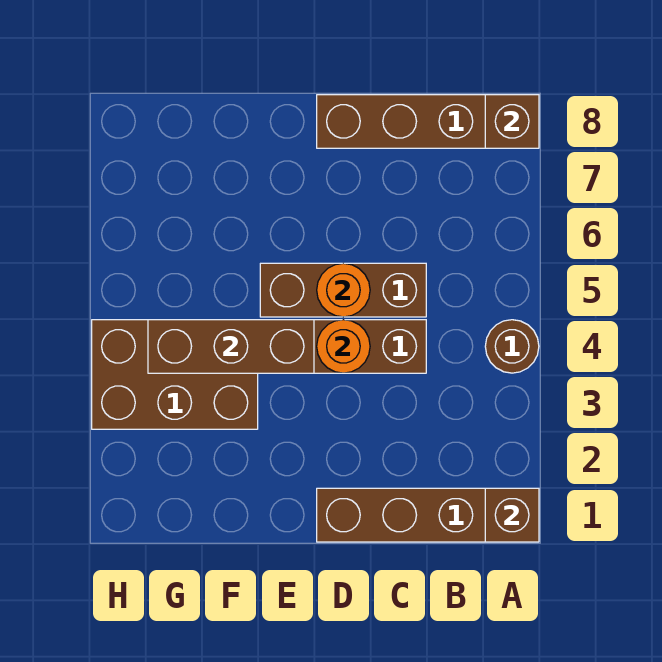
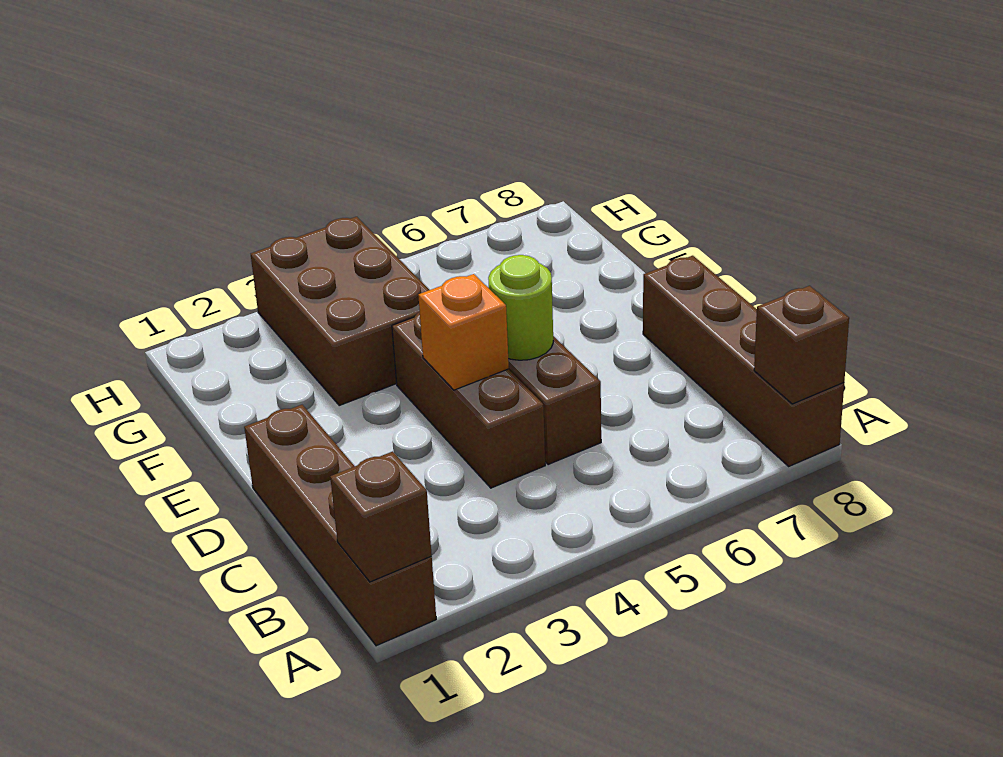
brown round brick A4 level 1 -> none
orange round brick D4 level 2 -> orange brick D4 level 2
orange round brick D5 level 2 -> lime round brick D5 level 2
brown brick E4:G4 level 2 -> none

